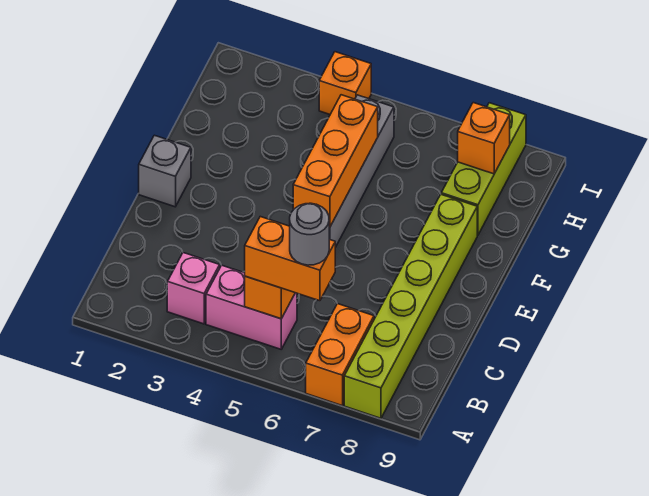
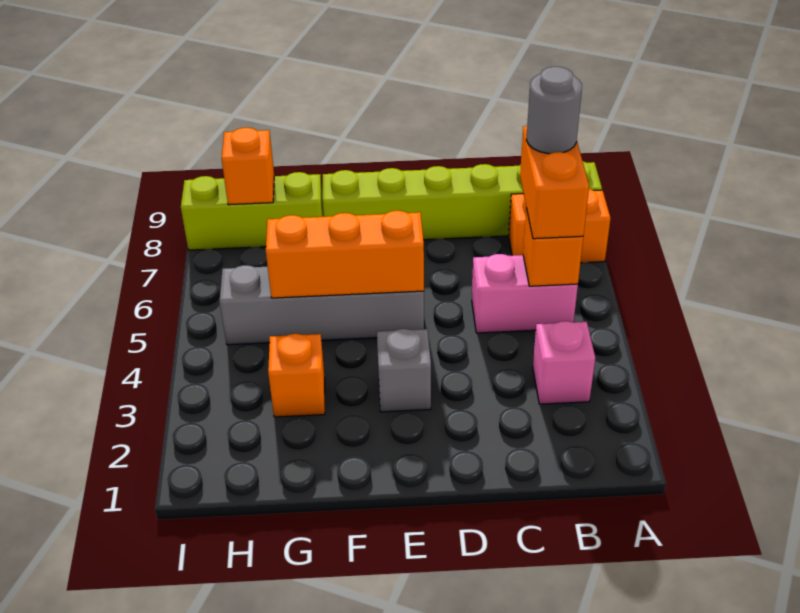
pink brick B4:B5 level 1 -> pink brick B5:C5 level 1
grey brick E1 level 1 -> grey brick E3 level 1
orange brick I4 level 1 -> orange brick G3 level 1

